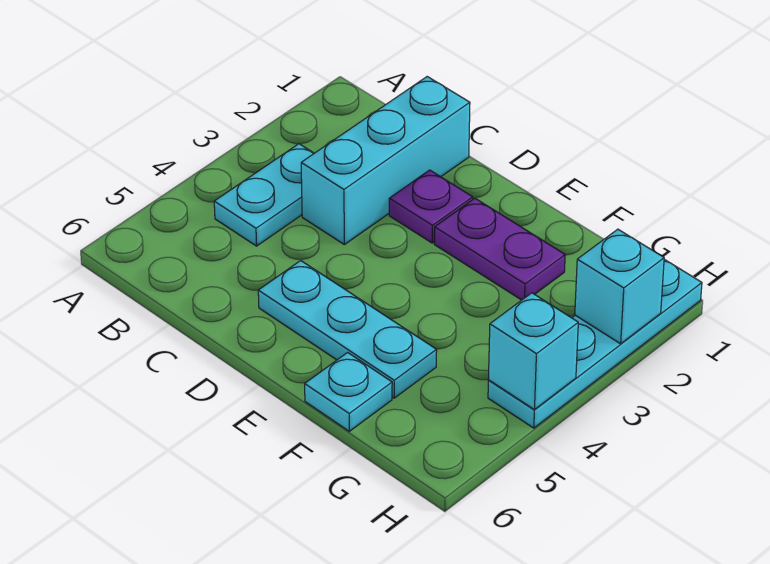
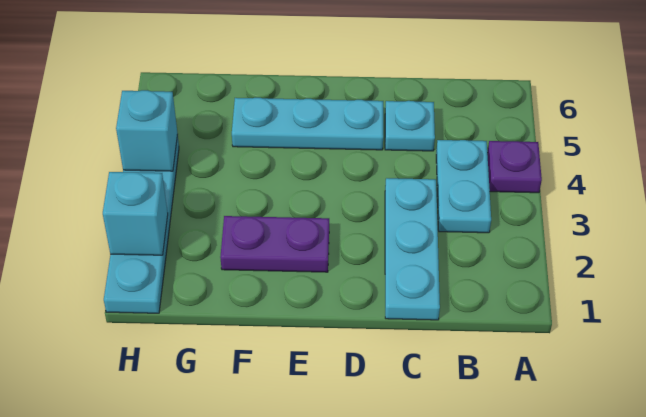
cyan brick C1:C3 level 1 -> cyan plate C1:C3 level 1
purple plate D2 level 1 -> purple plate A4 level 1
cyan plate F6 level 1 -> cyan plate C5 level 1

